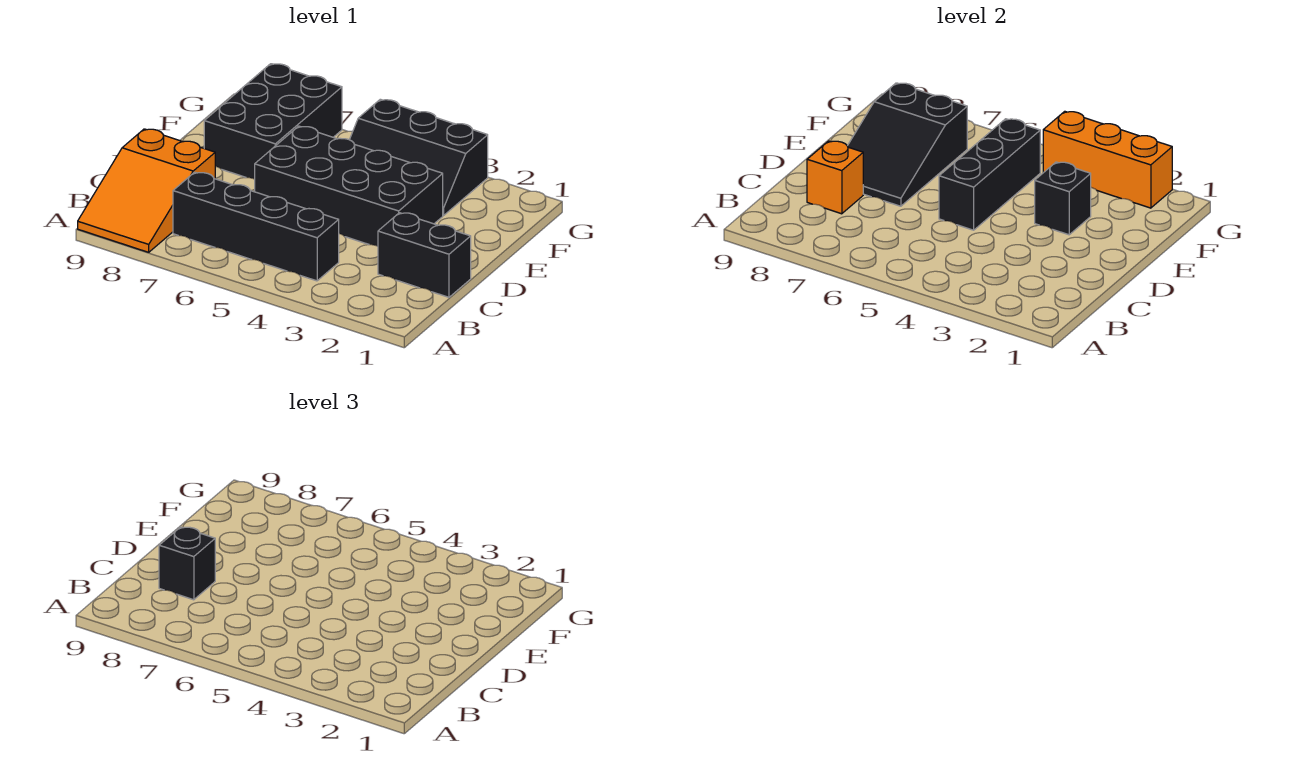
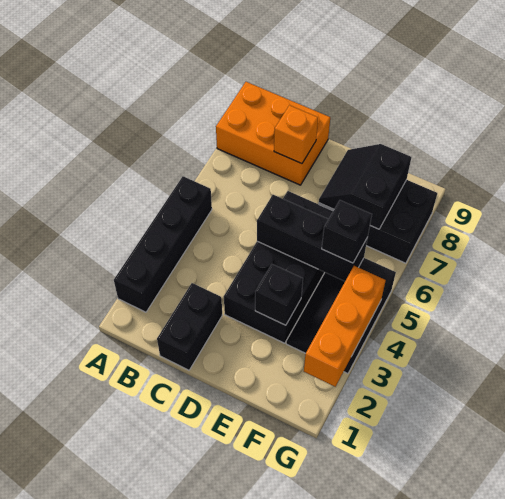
orange slope A8:C9 level 1 top C -> orange brick A8:C9 level 1
black brick B4:B7 level 1 -> black brick A2:A5 level 1
black brick C8 level 3 -> black brick F5 level 3
black slope D7:F8 level 2 top F -> black slope E7:F8 level 2 top F

